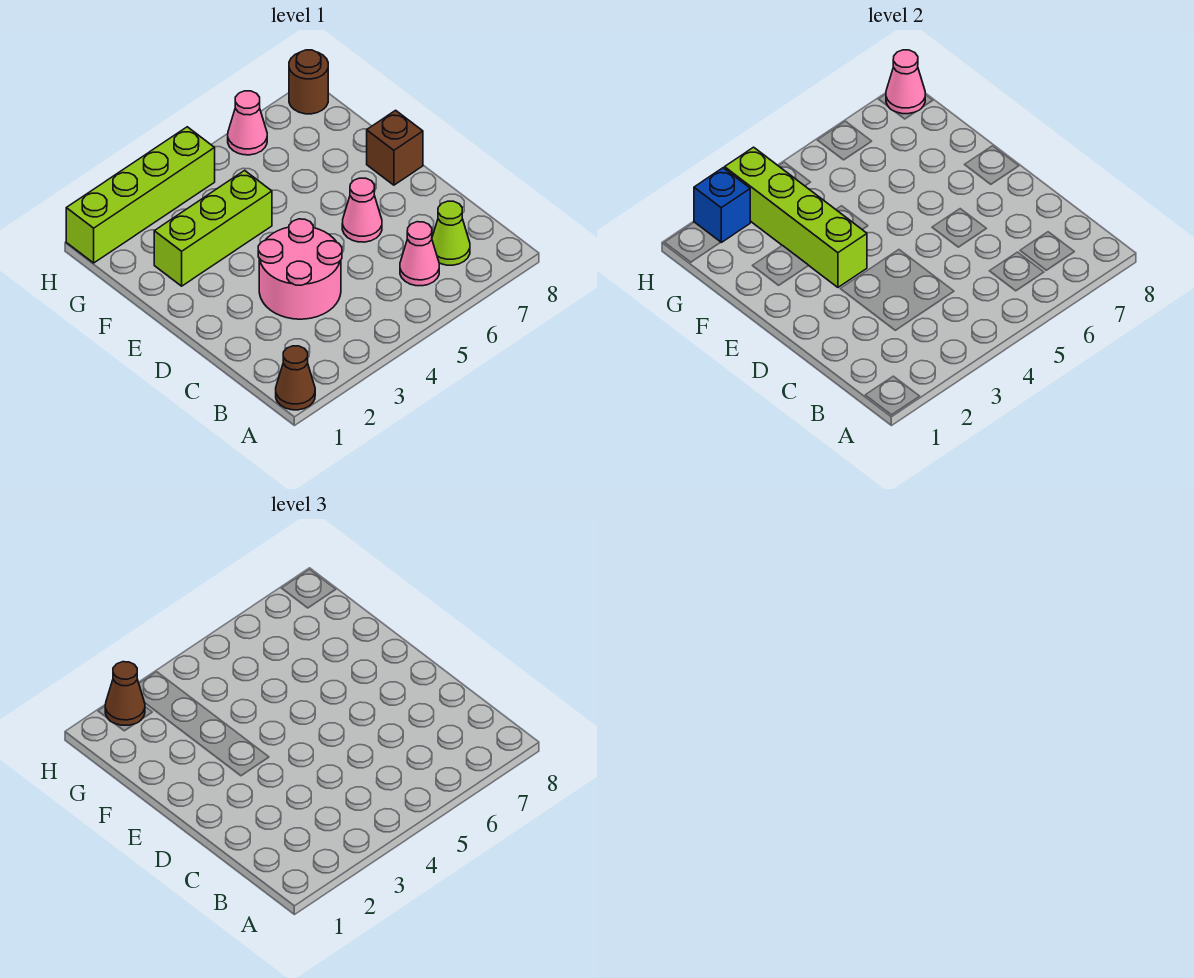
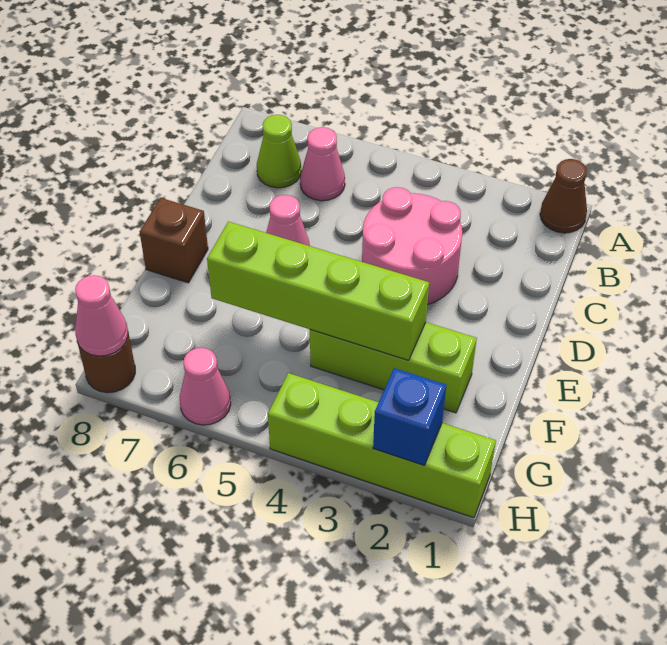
lime brick E3:H3 level 2 -> lime brick F3:F6 level 2
brown cone H2 level 3 -> none

